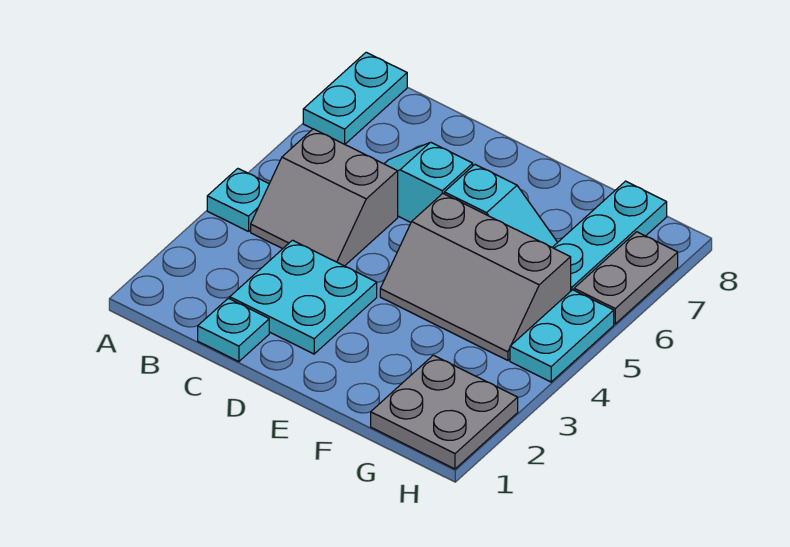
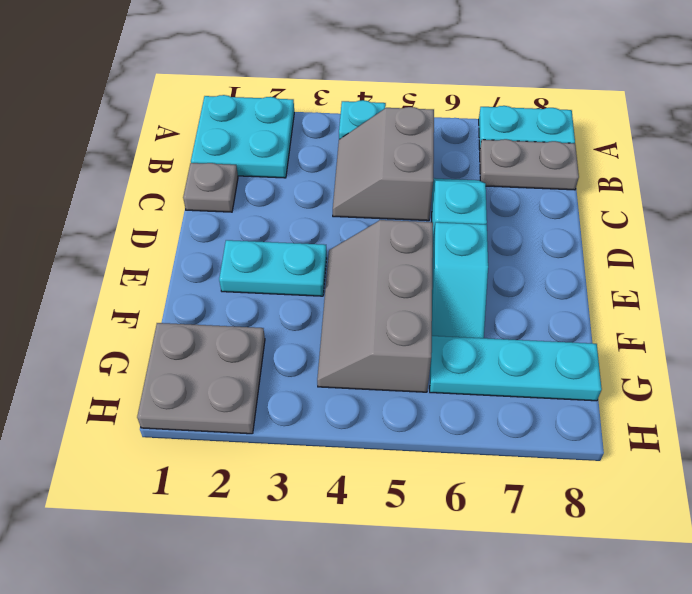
cyan plate C1 level 1 -> grey plate C1 level 1
cyan plate C2:D3 level 1 -> cyan plate A1:B2 level 1
cyan plate H4:H5 level 1 -> cyan plate E2:E3 level 1
grey plate H6:H7 level 1 -> grey plate B7:B8 level 1

